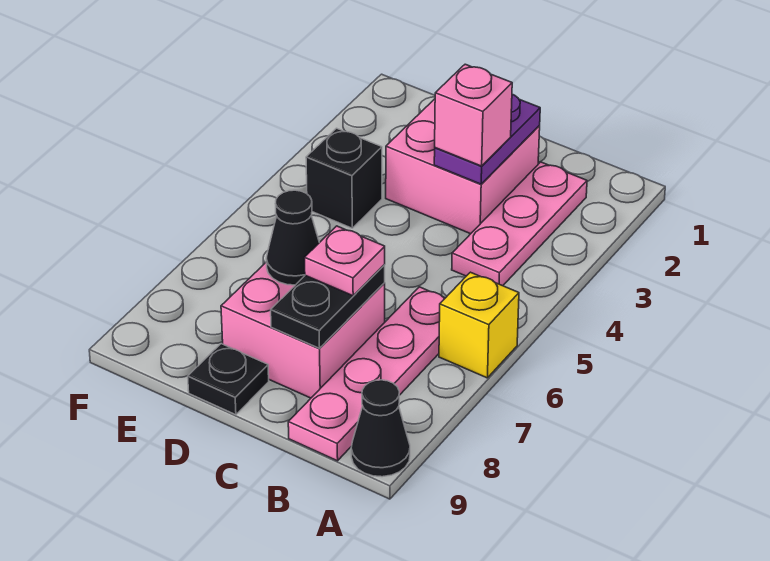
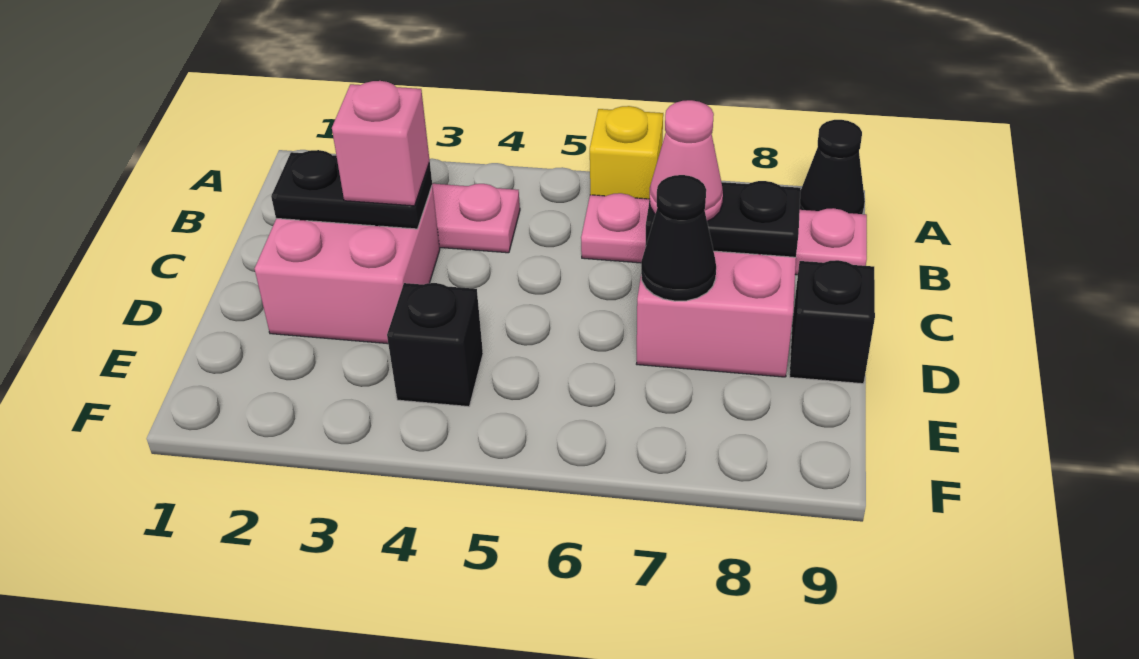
purple plate C2:C3 level 2 -> black plate C2:C3 level 2
pink plate C7 level 3 -> pink cone C7 level 3
black plate D9 level 1 -> black brick D9 level 1

